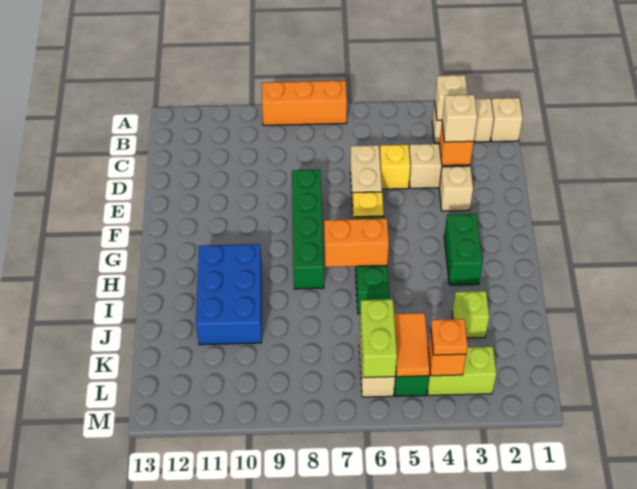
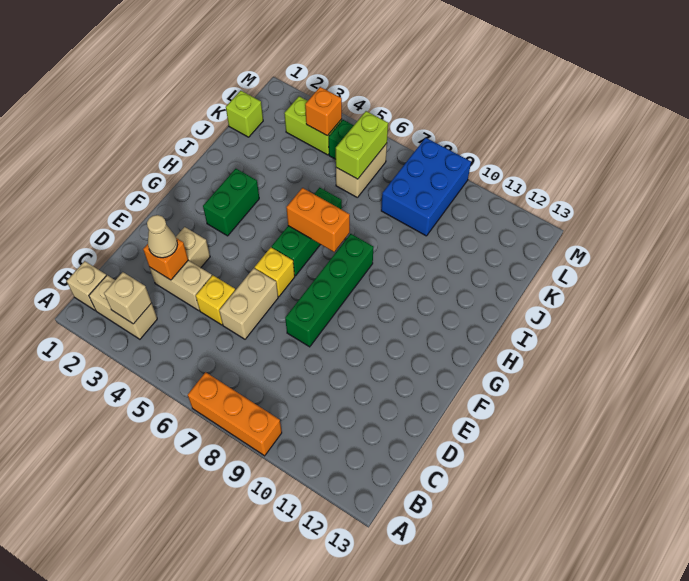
tan brick D3 level 3 -> tan cone D3 level 3
blue brick H10:J11 level 1 -> blue brick K8:M9 level 1
lime brick J3 level 1 -> lime brick K1 level 1
orange tile K5:L5 level 2 -> none
orange plate L4 level 3 -> none

